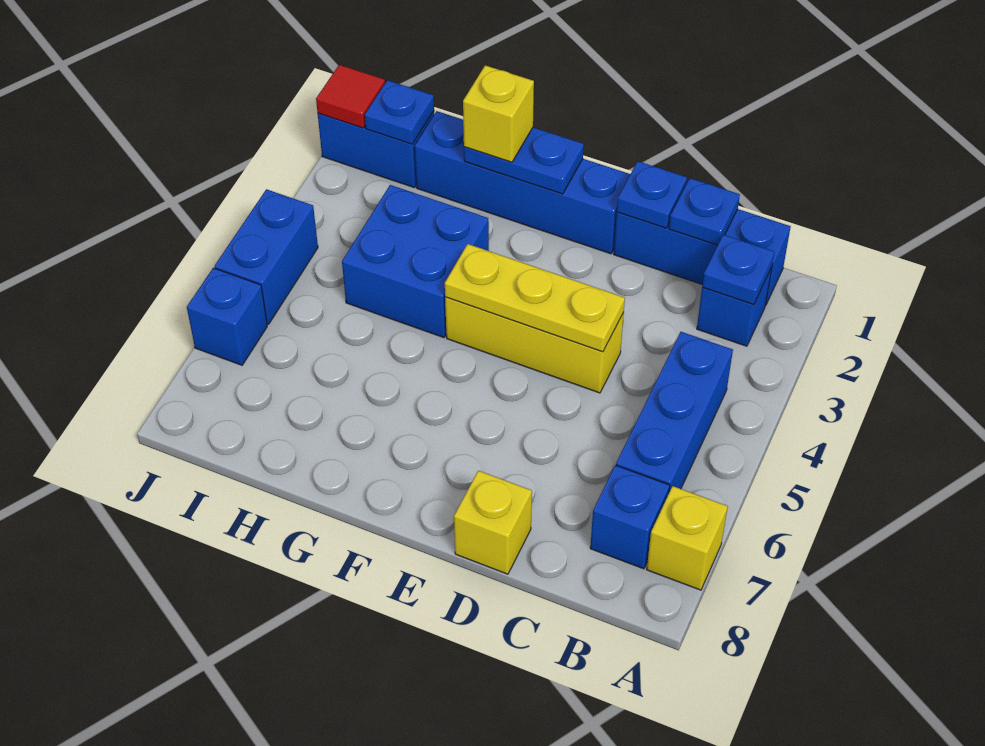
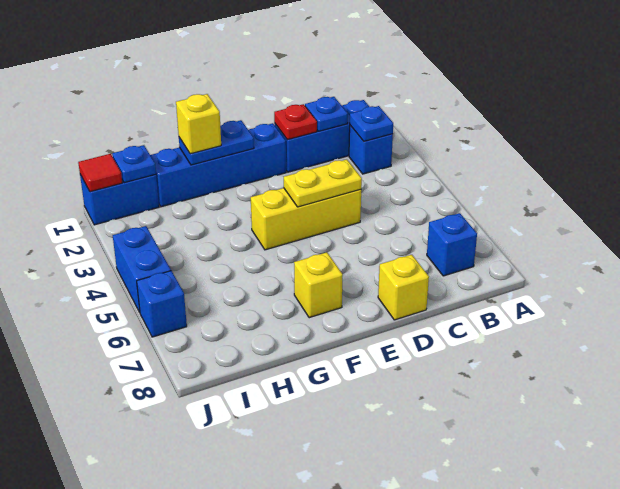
yellow brick A7 level 1 -> yellow brick F7 level 1
blue brick B4:B6 level 1 -> none
blue plate D1 level 2 -> red plate D1 level 2
yellow plate D4:F4 level 2 -> yellow plate D4:E4 level 2
blue brick G3:H4 level 1 -> none

